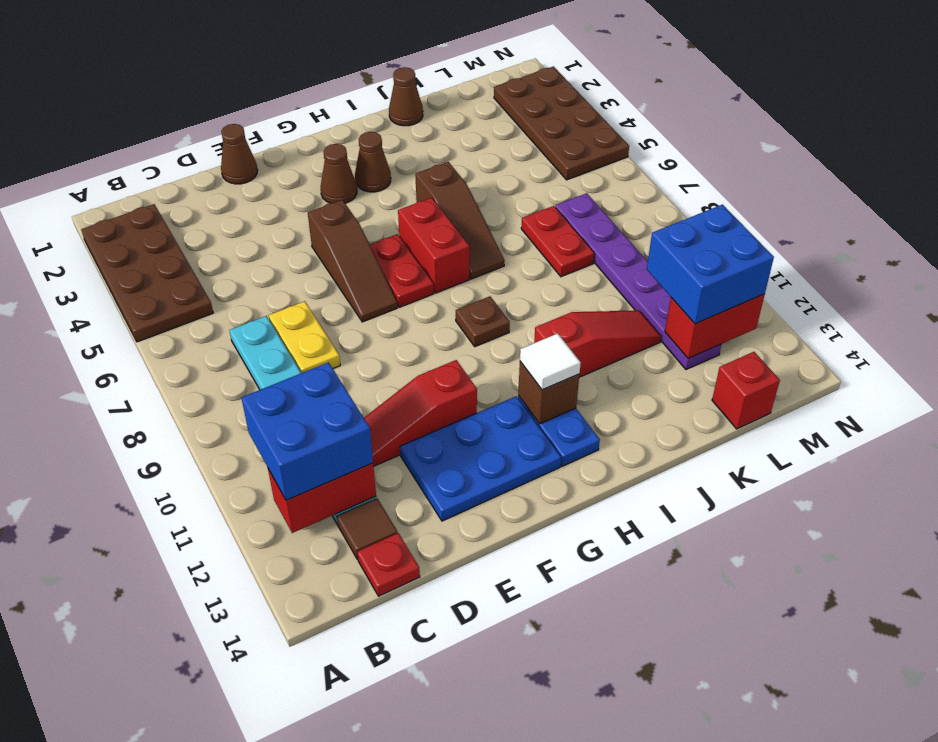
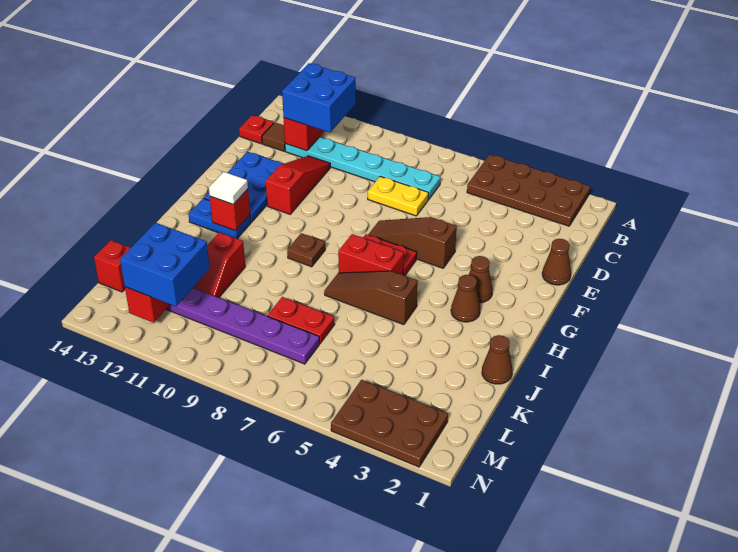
brown brick H12 level 2 -> red brick H12 level 2
red slope I11:K11 level 1 top I -> red slope J11:K11 level 1 top J
brown plate M2:N5 level 1 -> brown plate M2:N4 level 1

